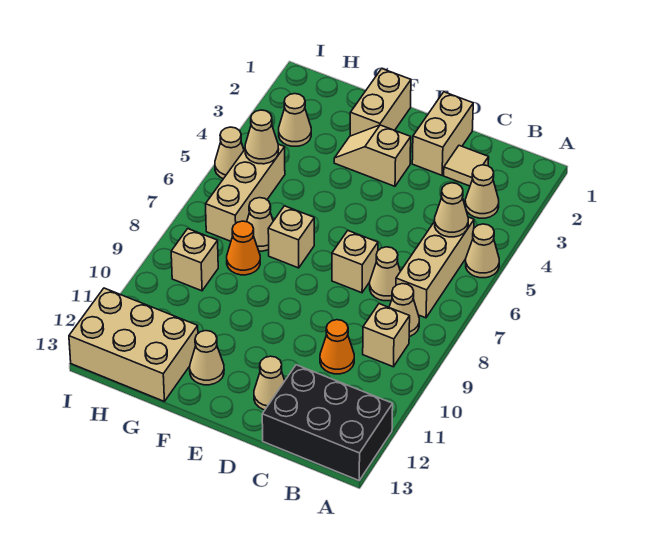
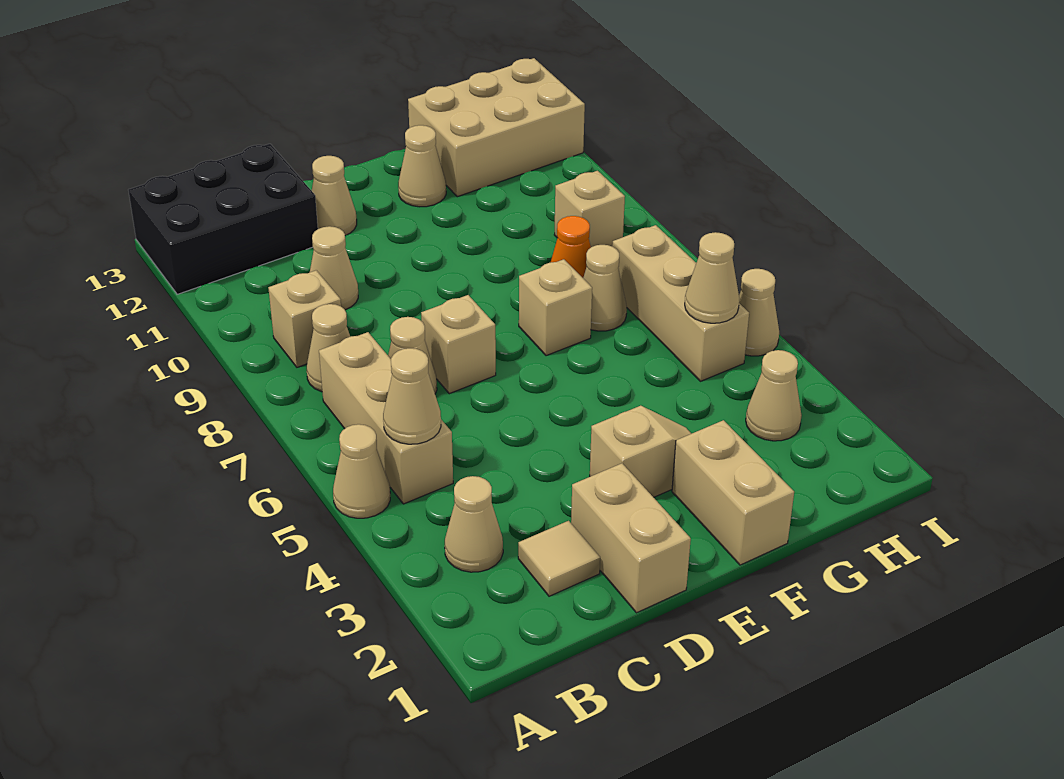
orange cone C10 level 1 -> tan cone C10 level 1

